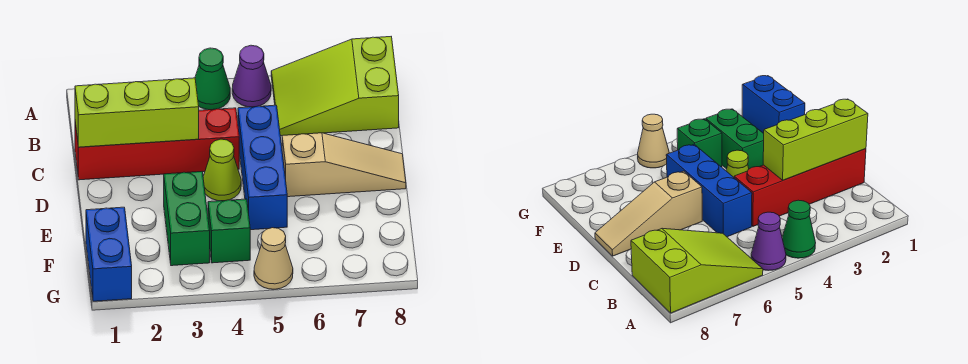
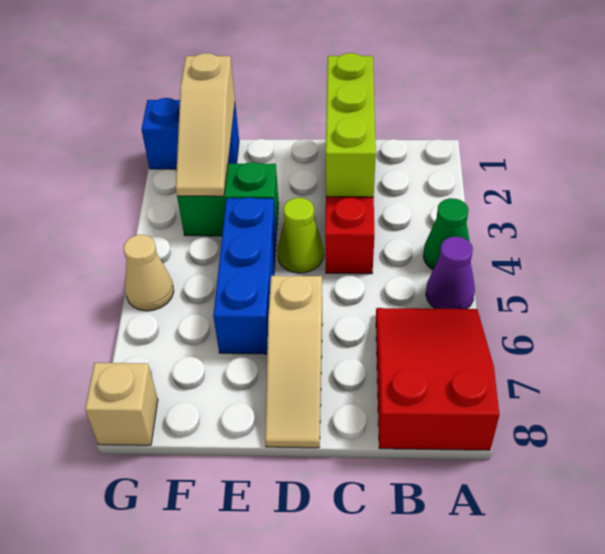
lime slope A6:B8 level 1 top 8 -> red slope A6:B8 level 1 top 8
blue brick C5:E5 level 1 -> blue brick E4:E6 level 1
none -> tan slope F1:F3 level 2 top 1
green brick F4 level 1 -> none
none -> tan brick G8 level 1

